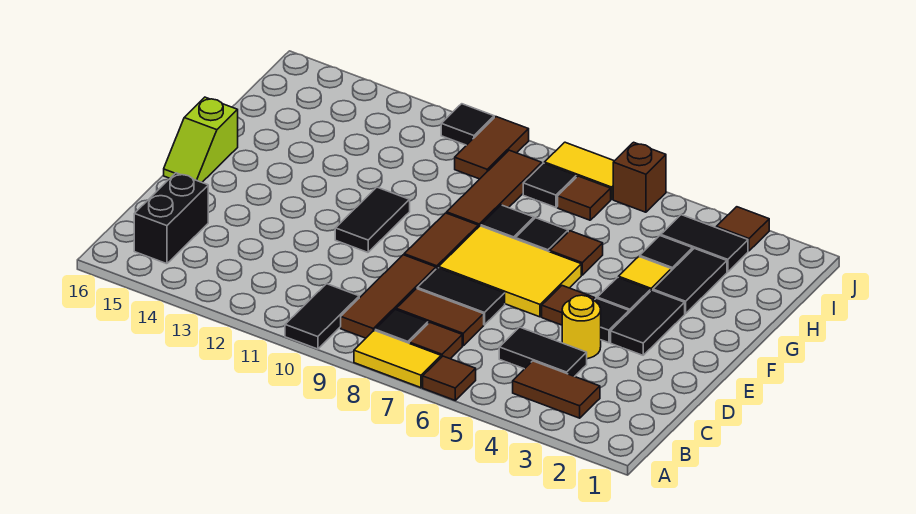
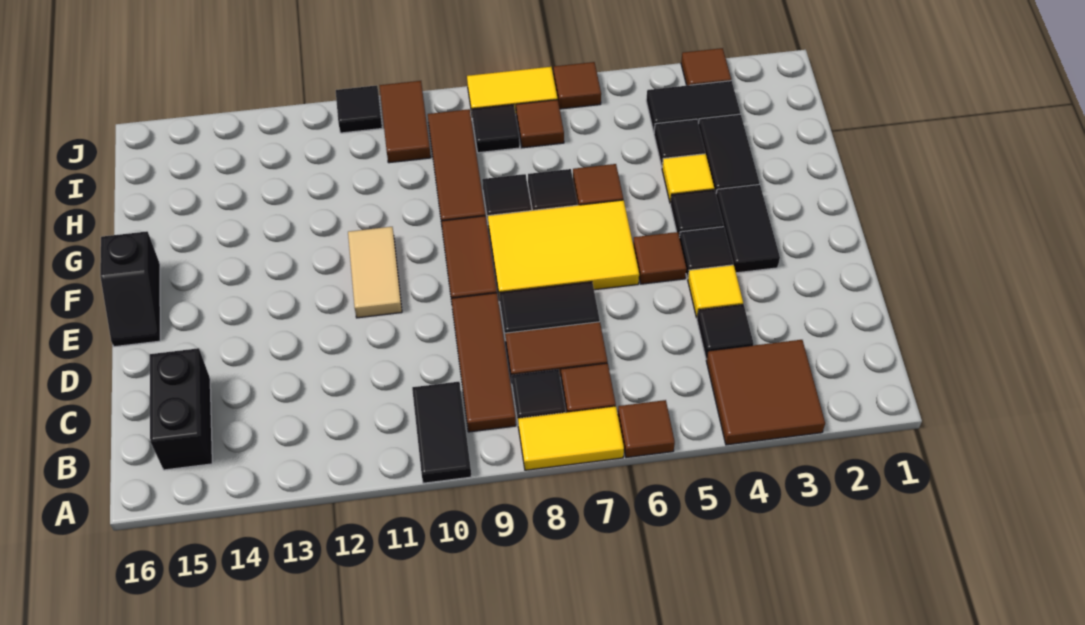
brown tile B3:B4 level 1 -> brown tile A3:B4 level 1
black tile C4:C5 level 1 -> black tile C4 level 1
yellow round brick D4 level 1 -> yellow tile D4 level 1
black tile E11:F11 level 1 -> tan tile E11:F11 level 1
lime slope E16:F16 level 1 top F -> black slope E16:F16 level 1 top F
brown brick J6 level 1 -> brown tile J6 level 1

